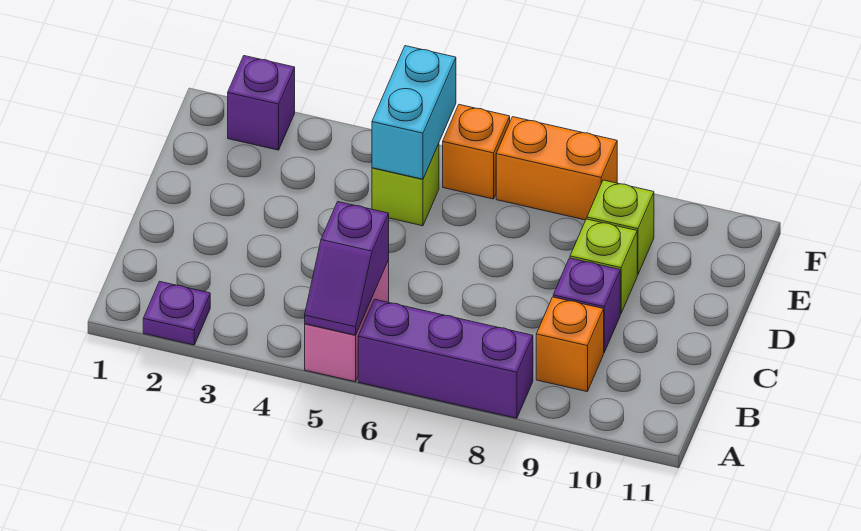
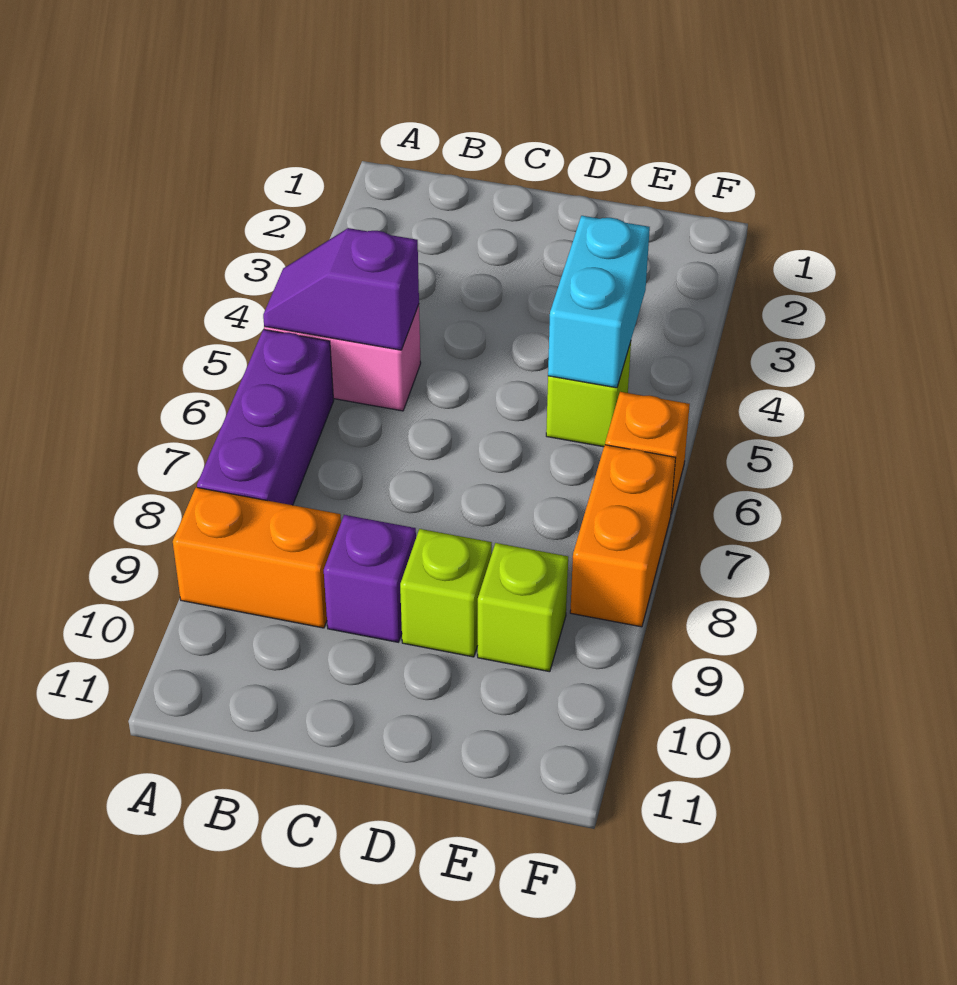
purple plate A2 level 1 -> none
orange brick B9 level 1 -> orange brick A9:B9 level 1
cyan brick E5:F5 level 2 -> cyan brick E4:E5 level 2
purple brick F2 level 1 -> none

